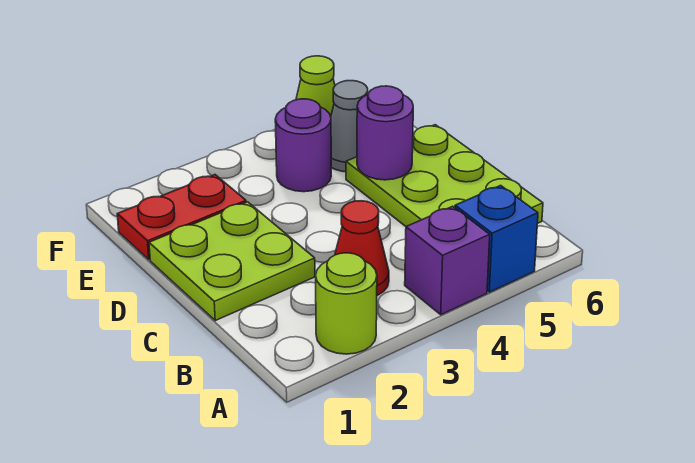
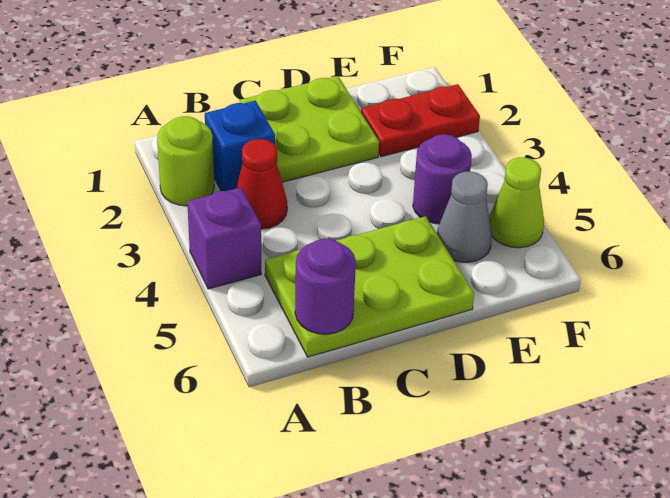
blue brick A5 level 1 -> blue brick B2 level 1
purple round brick D5 level 2 -> purple round brick B6 level 2
red plate E1:E2 level 1 -> red plate E2:F2 level 1

